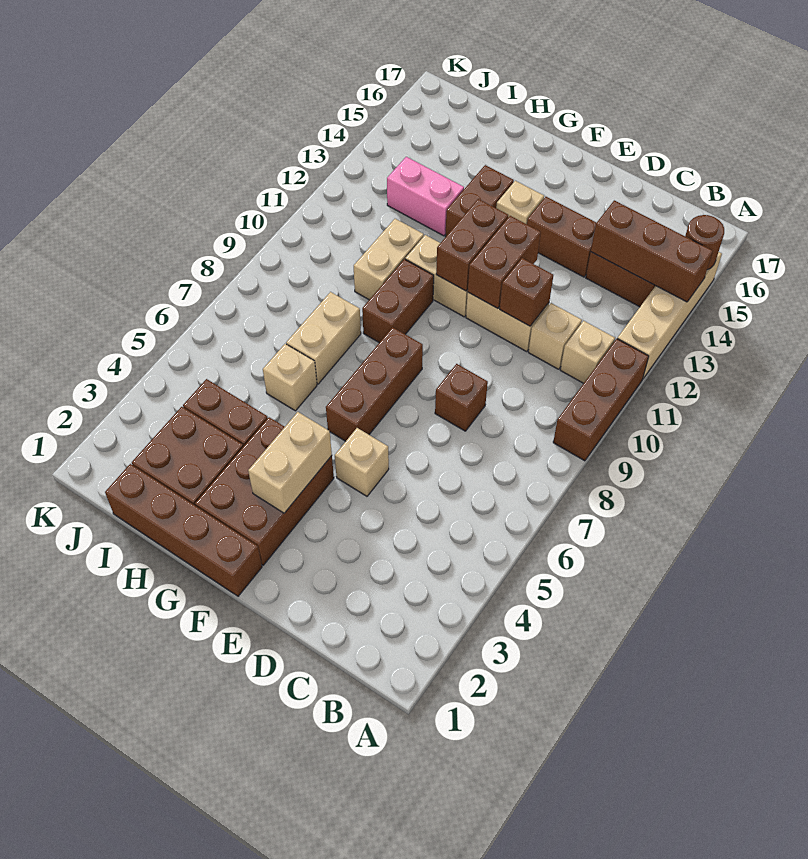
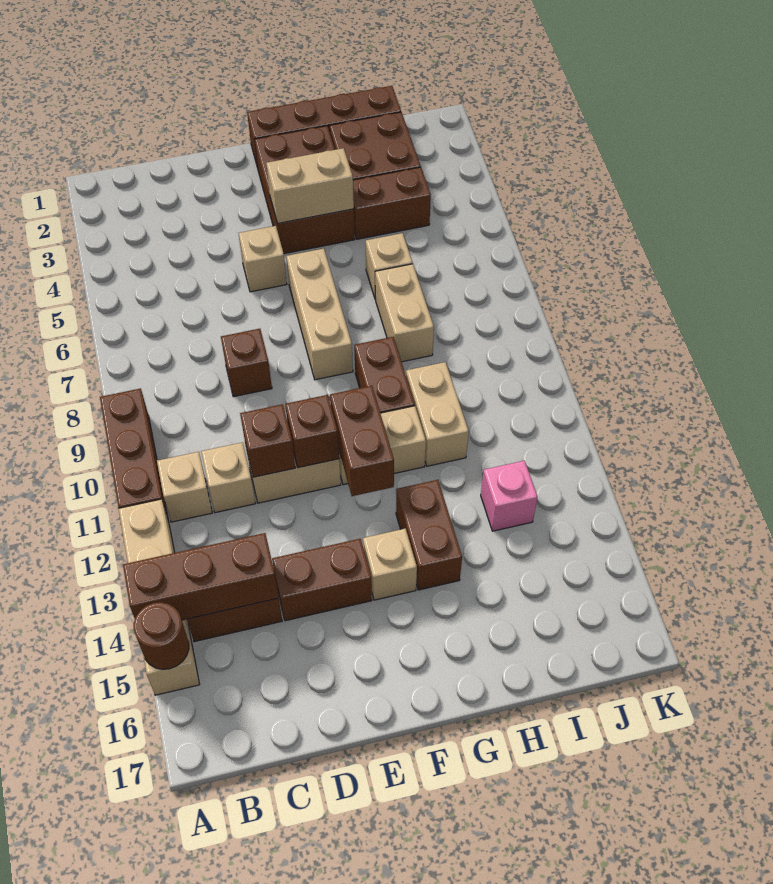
brown brick E11:E12 level 2 -> brown brick E11 level 2
tan brick F3:F4 level 2 -> tan brick F4:G4 level 2
brown brick F6:F8 level 1 -> tan brick F6:F8 level 1
pink brick H13:I13 level 1 -> pink brick I13 level 1

